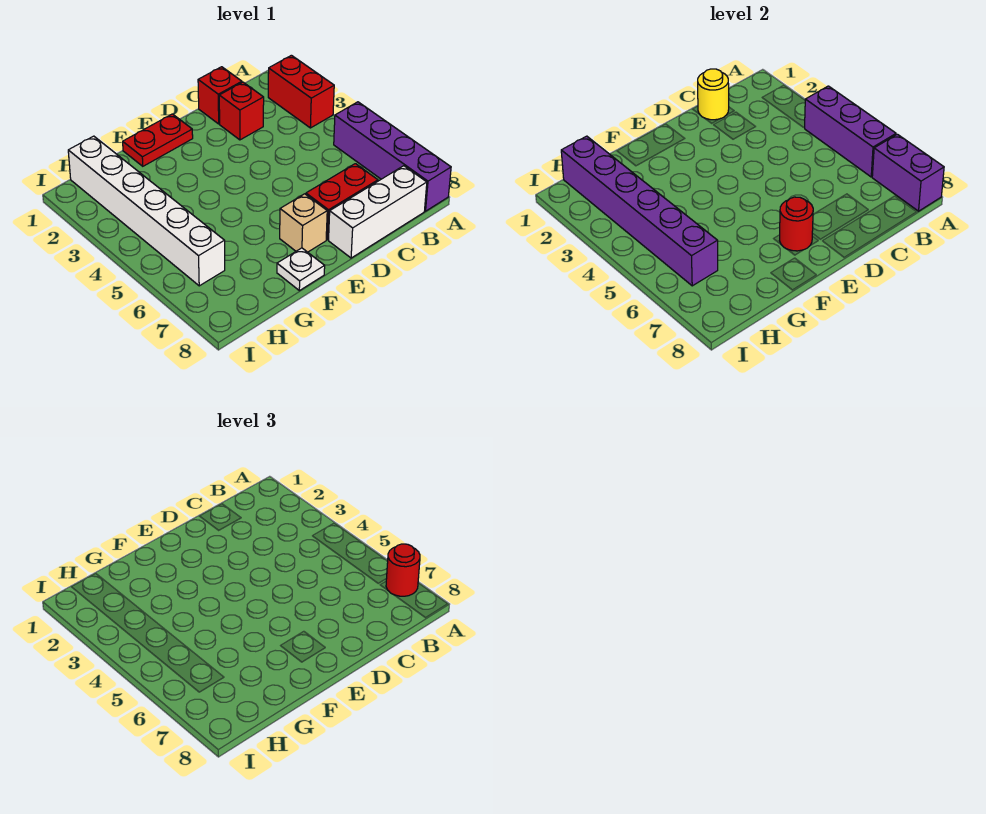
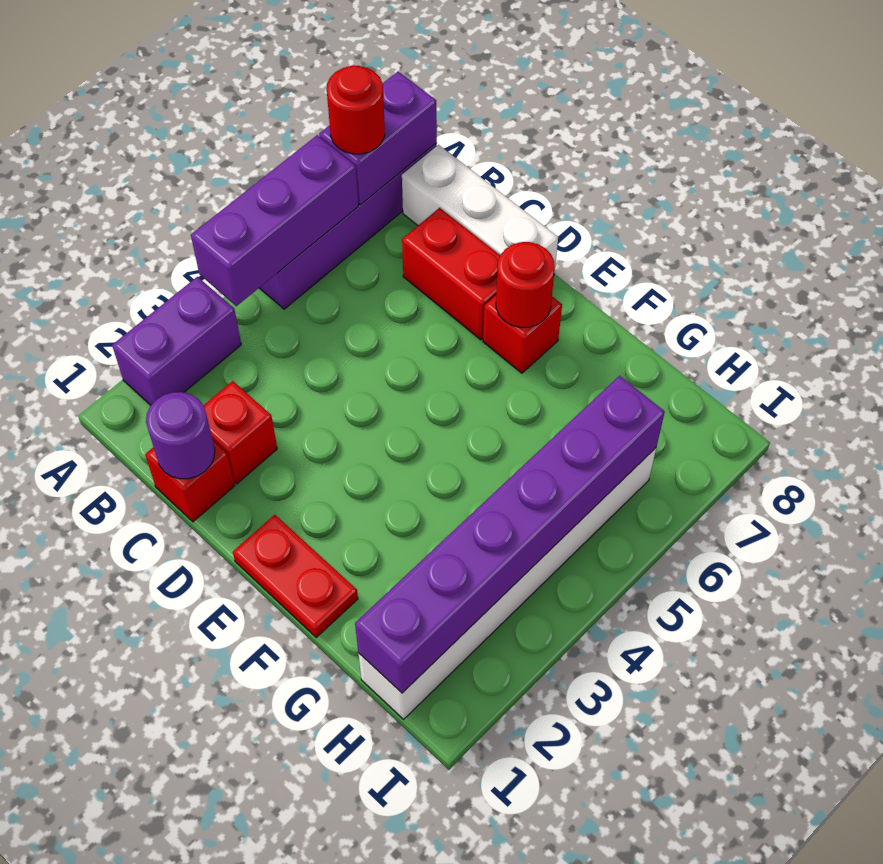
red brick A2:A3 level 1 -> purple brick A2:A3 level 1
yellow round brick C1 level 2 -> purple round brick C1 level 2
tan brick E7 level 1 -> red brick E7 level 1
white plate F8 level 1 -> none

